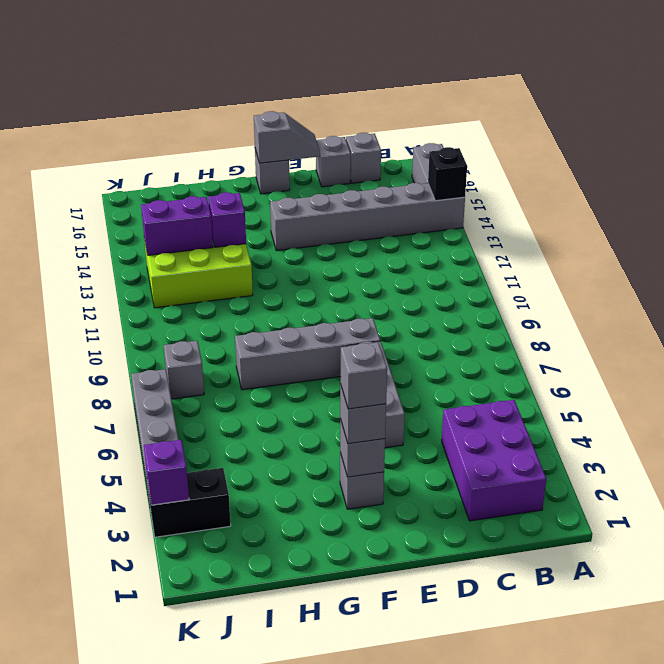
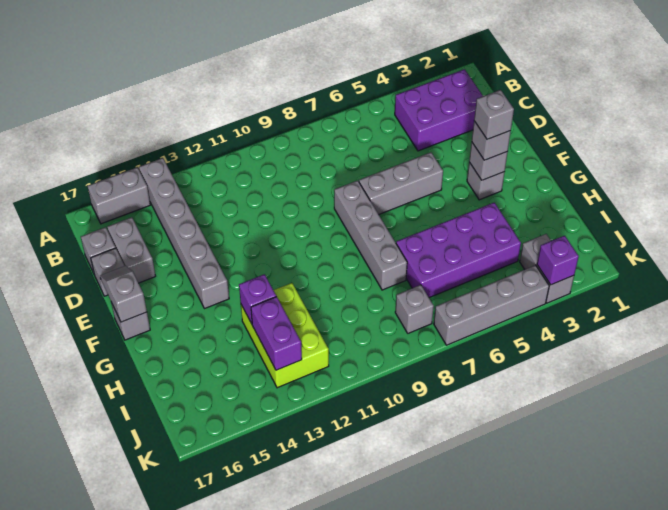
black brick A14 level 2 -> none
none -> grey brick C16:D16 level 1
none -> purple brick H4:I7 level 1
black brick J3:K3 level 1 -> grey brick J3:K3 level 1

